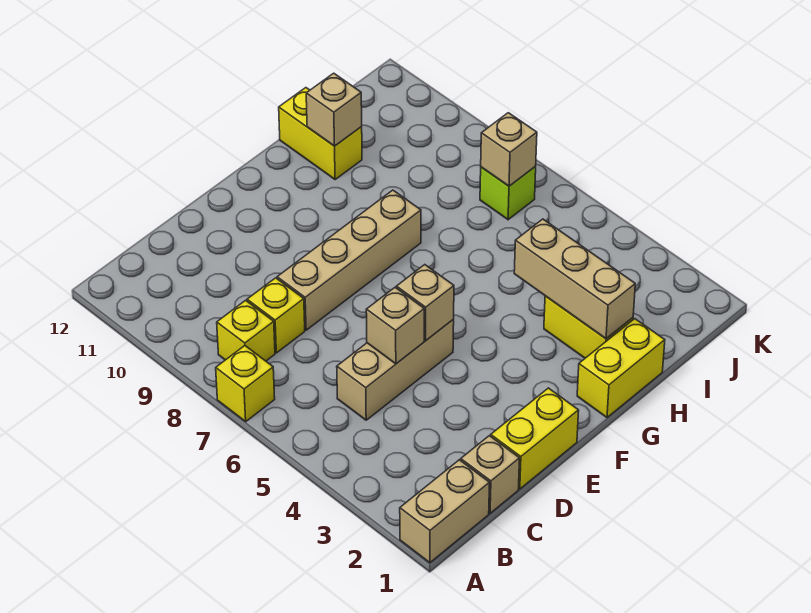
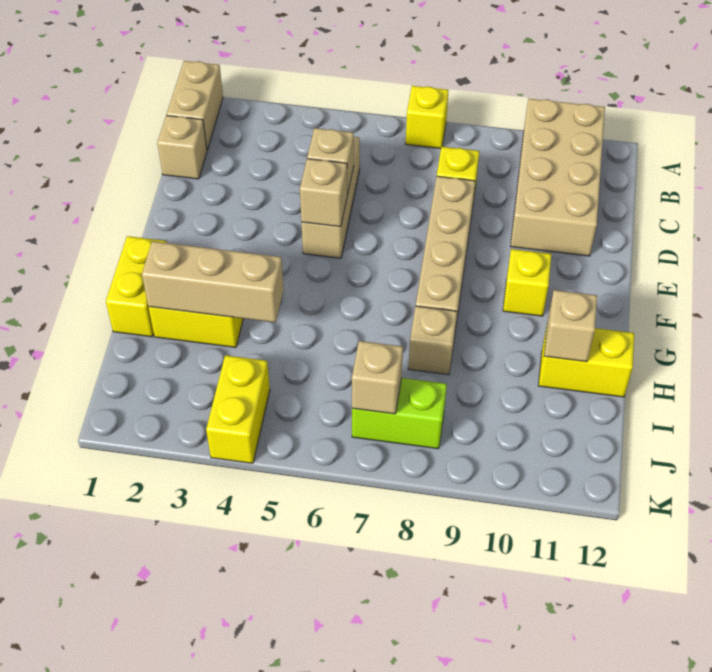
none -> tan brick A10:D11 level 1
yellow brick B8 level 1 -> yellow brick F10 level 1
yellow brick D1:E1 level 1 -> yellow brick J4:K4 level 1
none -> tan brick H8 level 1
lime brick J7 level 1 -> lime brick J7:J8 level 1

